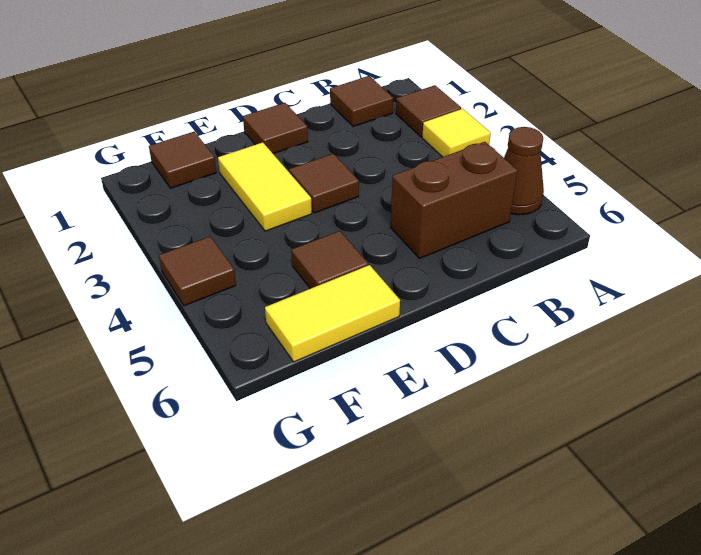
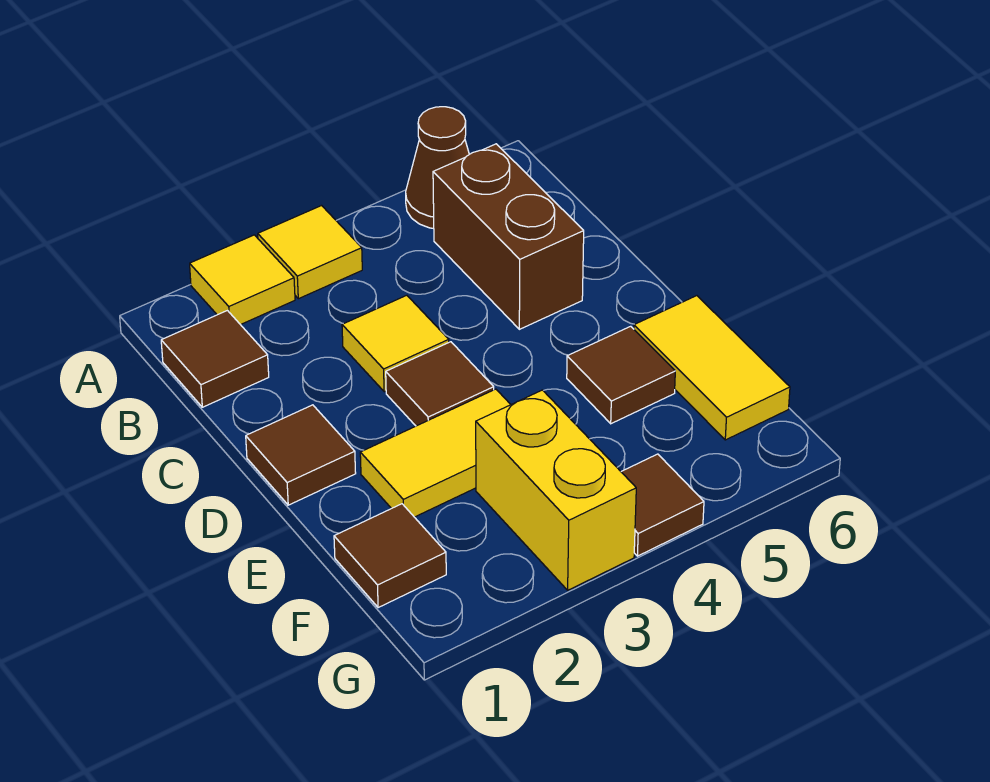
brown tile A2 level 1 -> yellow tile A2 level 1
none -> yellow tile C3 level 1
none -> yellow brick F3:G3 level 1

